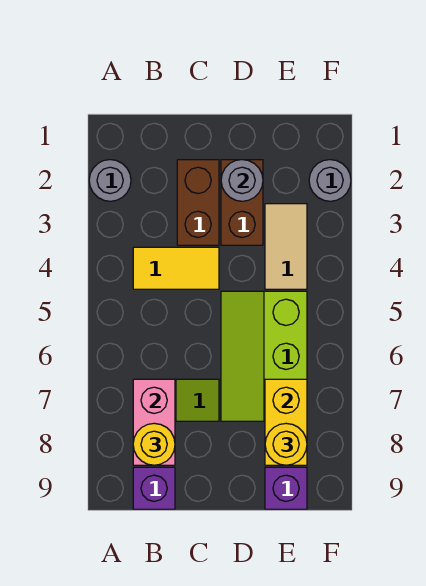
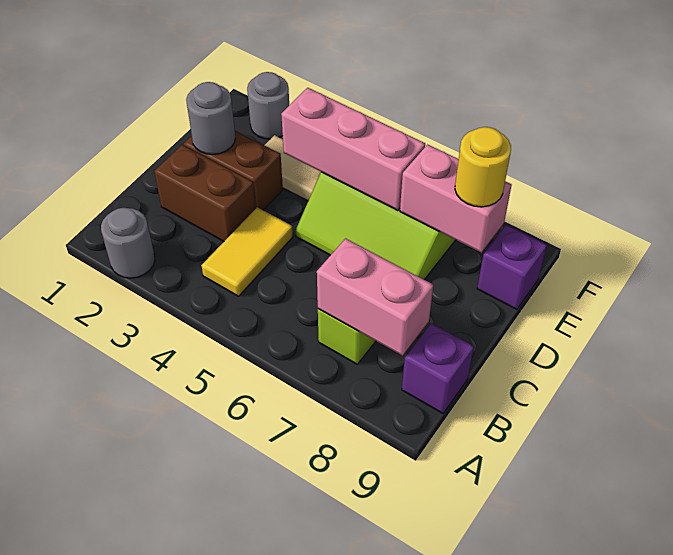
yellow round brick B8 level 3 -> none
none -> pink brick E4:E6 level 2
yellow brick E7:E8 level 2 -> pink brick E7:E8 level 2

